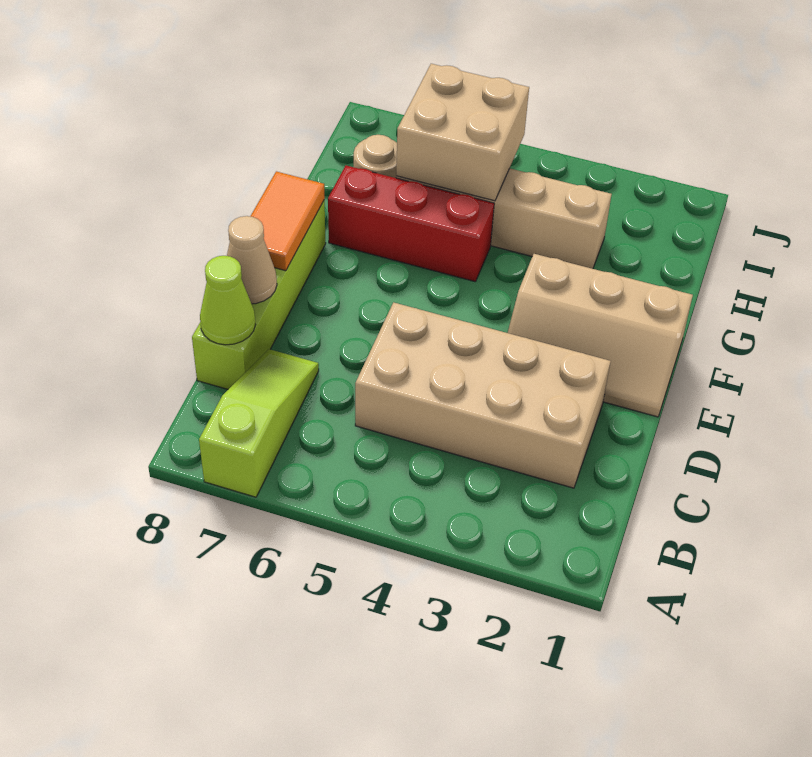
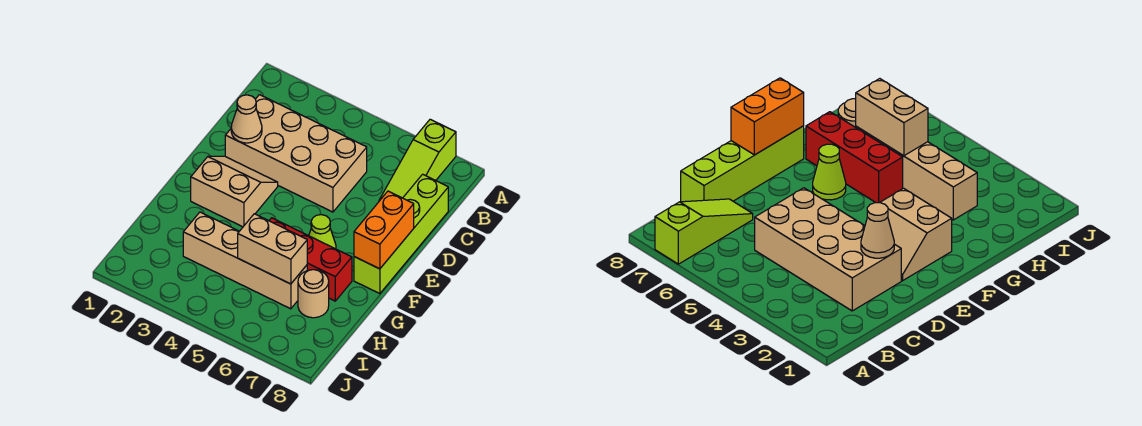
lime cone C8 level 2 -> lime cone F6 level 1
tan cone D8 level 2 -> tan cone D2 level 2
tan slope E1:F3 level 1 top F -> tan slope E2:F3 level 1 top F
orange tile E8:F8 level 2 -> orange brick E8:F8 level 2
tan brick H5:I6 level 2 -> tan brick H5:H6 level 2

